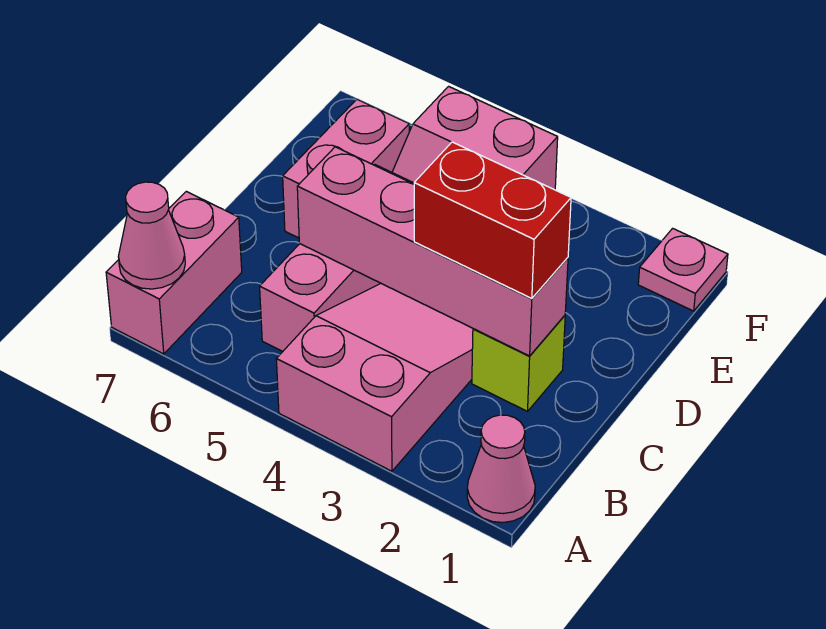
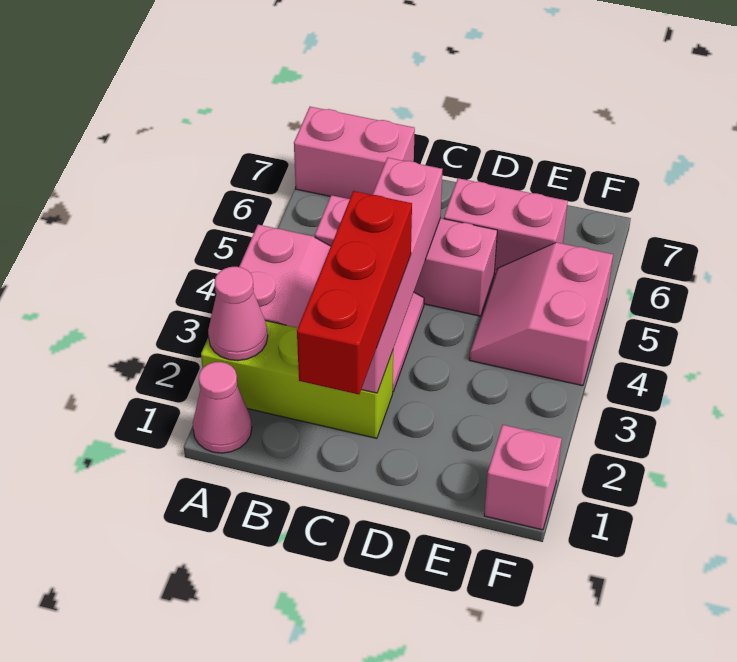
pink cone A7 level 2 -> pink cone A2 level 2
lime brick C2 level 1 -> lime brick A2:C2 level 1
red brick C2:C3 level 3 -> red brick C1:C3 level 3
pink plate F1 level 1 -> pink brick F1 level 1

